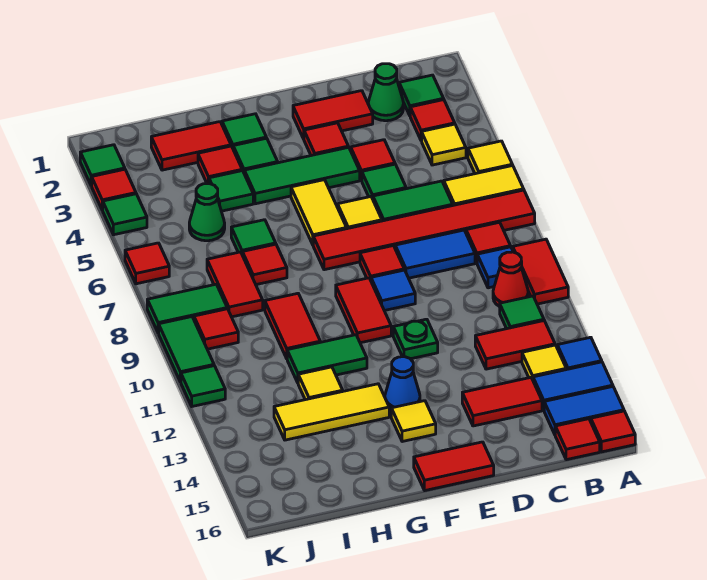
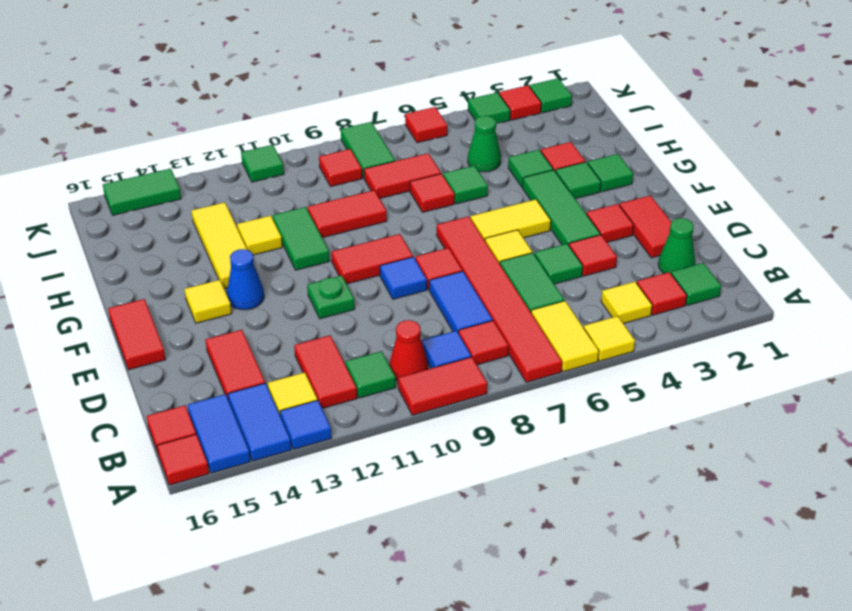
red tile H2:I2 level 1 -> none
green tile K9:K10 level 1 -> green tile K14:K15 level 1

